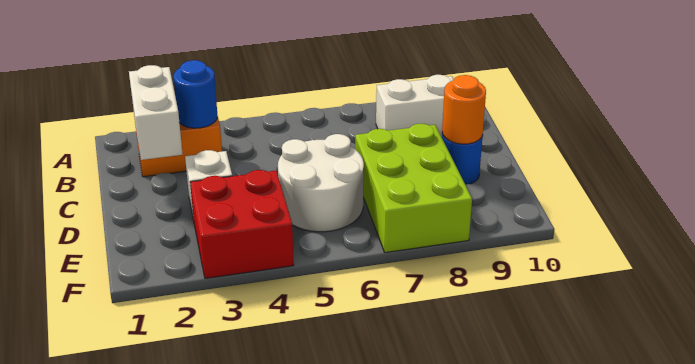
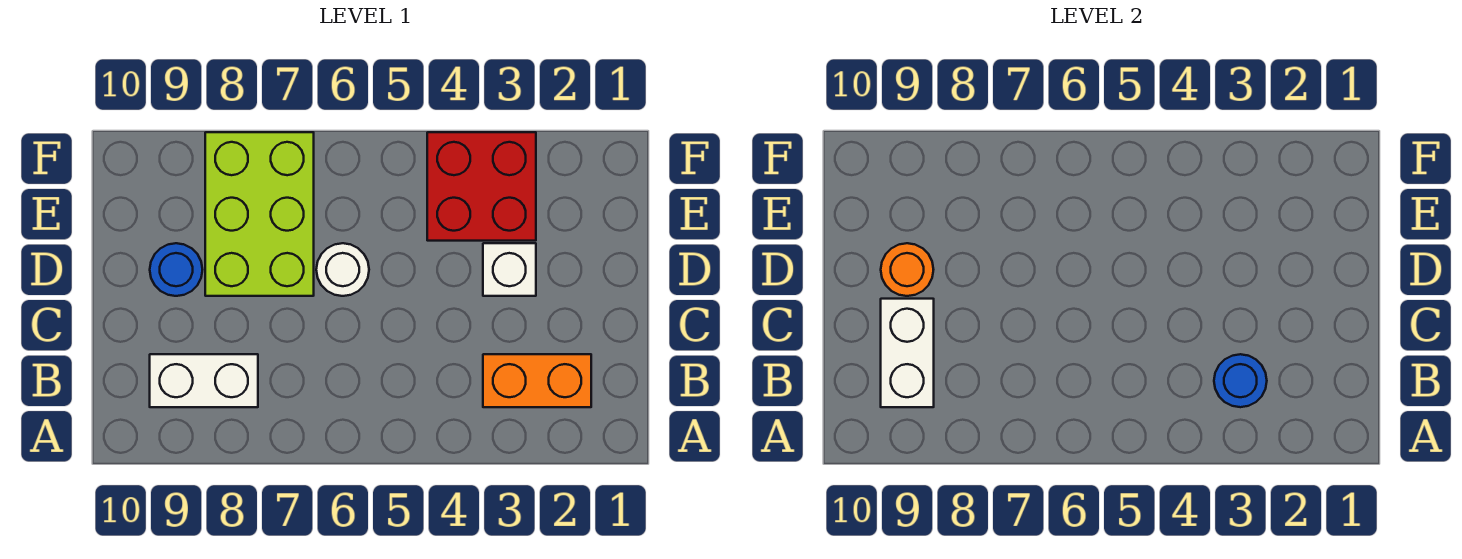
white brick B2:C2 level 2 -> white brick B9:C9 level 2
white round brick D5:E6 level 1 -> white round brick D6 level 1

